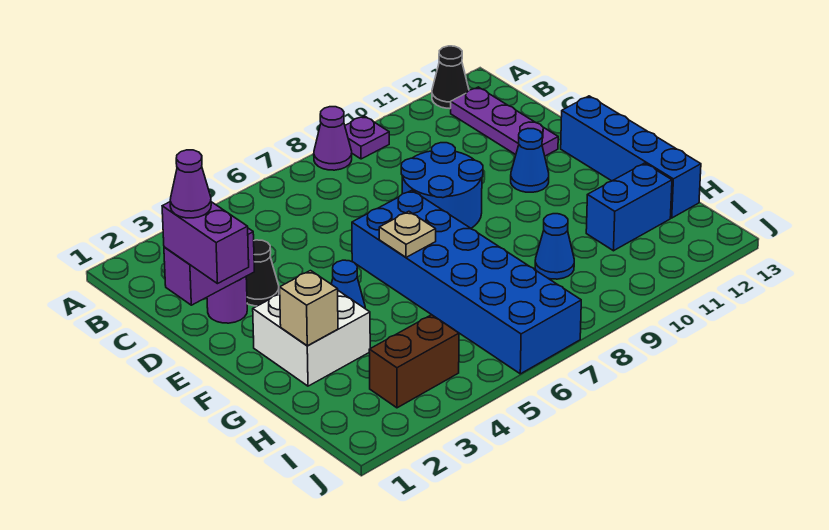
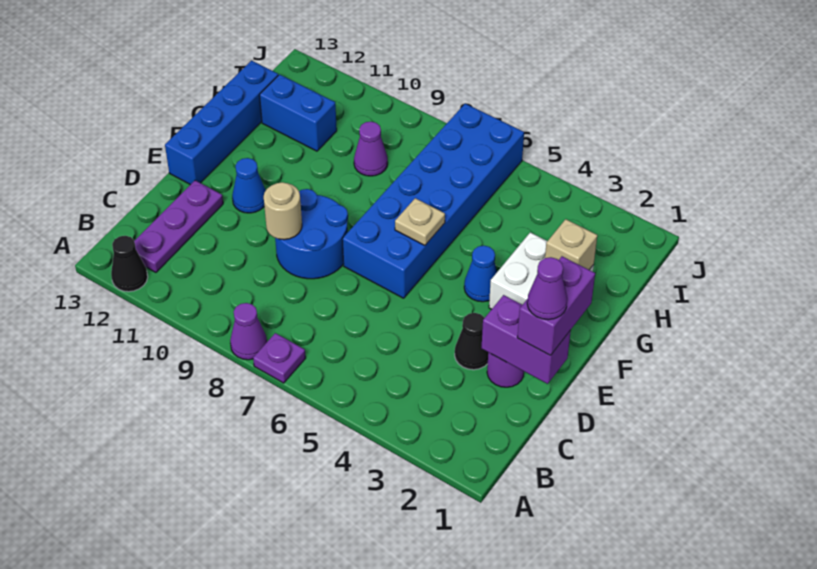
purple plate A9 level 1 -> purple plate A7 level 1
none -> tan round brick D9 level 2
blue cone H9 level 1 -> purple cone H9 level 1
brown brick I3:I4 level 1 -> none

